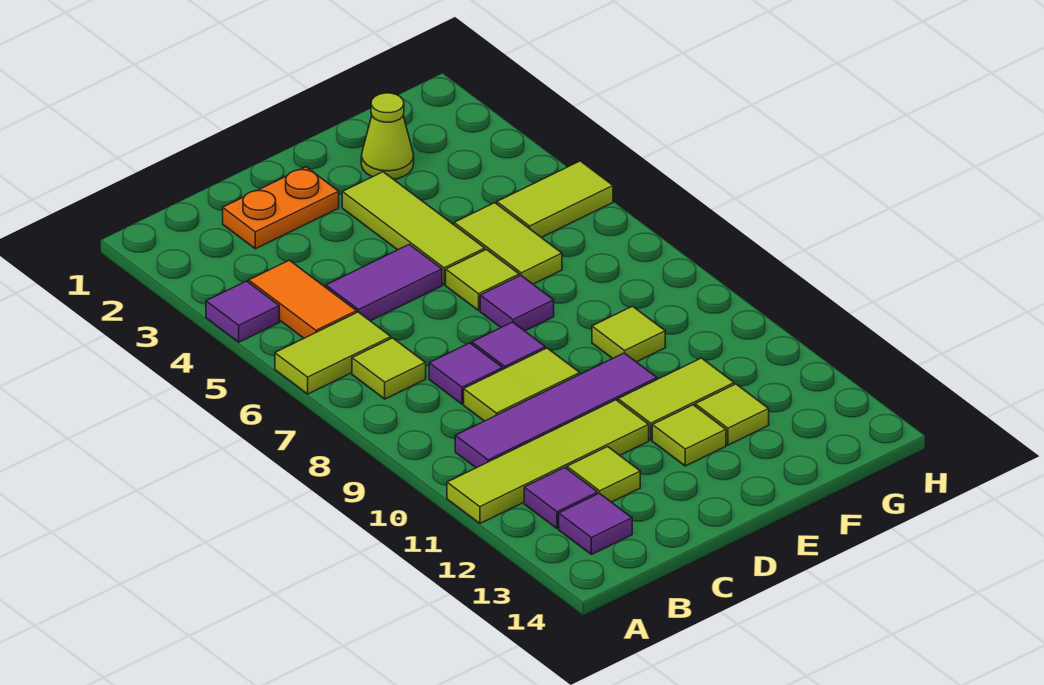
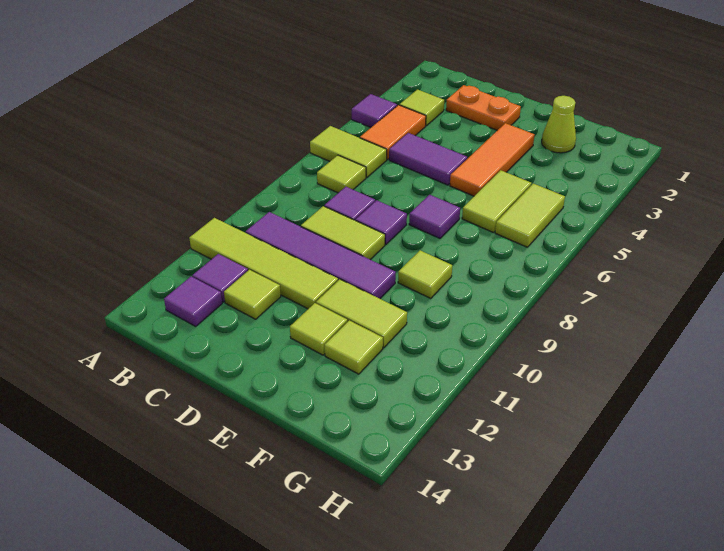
lime tile E3:E5 level 1 -> orange tile E3:E5 level 1
lime tile E6 level 1 -> lime tile B3 level 1
lime tile G5:H5 level 1 -> lime tile G5:G6 level 1

